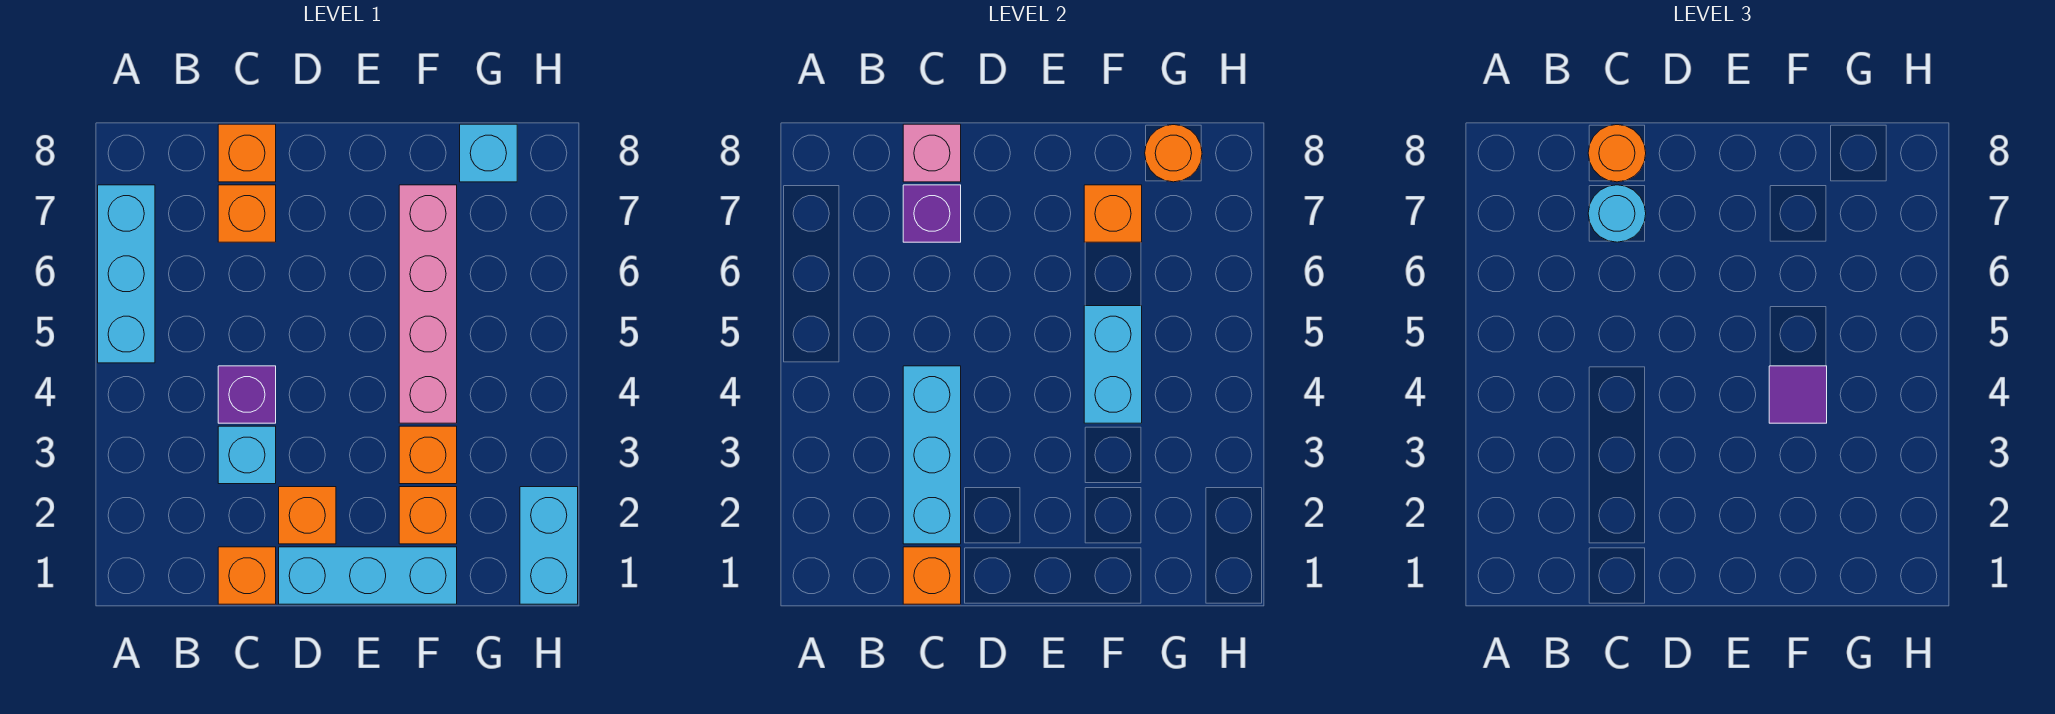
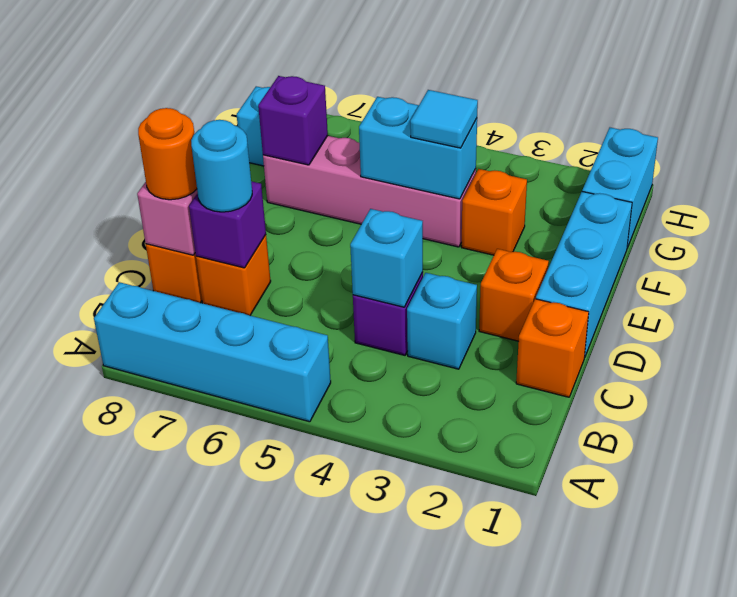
cyan brick A5:A7 level 1 -> cyan brick A5:A8 level 1
orange brick C1 level 2 -> none
cyan brick C2:C4 level 2 -> cyan brick C4 level 2
orange brick F2 level 1 -> none
purple tile F4 level 3 -> cyan tile F4 level 3
orange brick F7 level 2 -> purple brick F7 level 2
orange round brick G8 level 2 -> none
cyan brick H1:H2 level 1 -> cyan brick G1:H1 level 1

